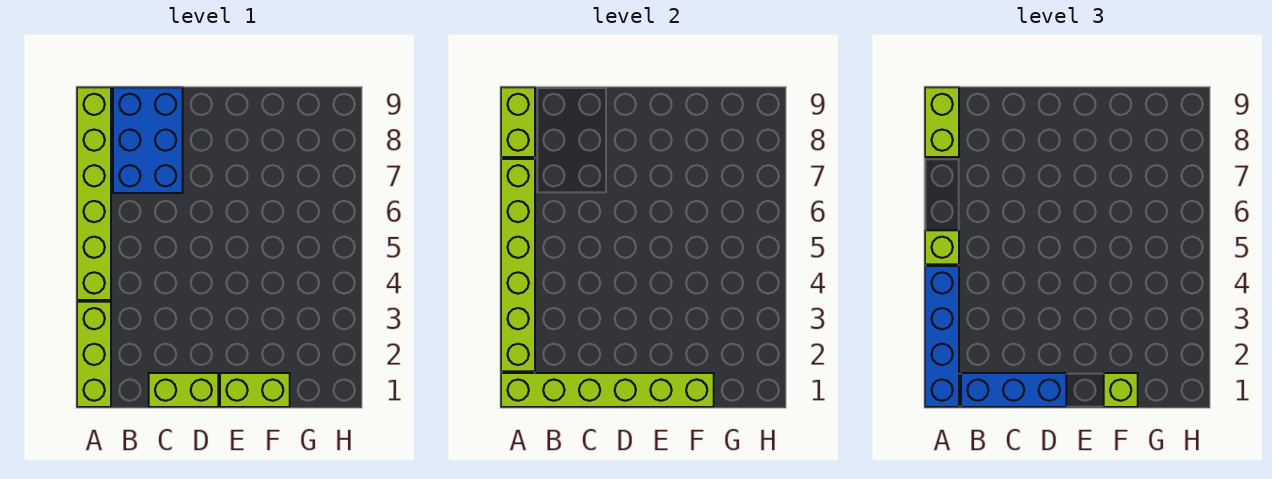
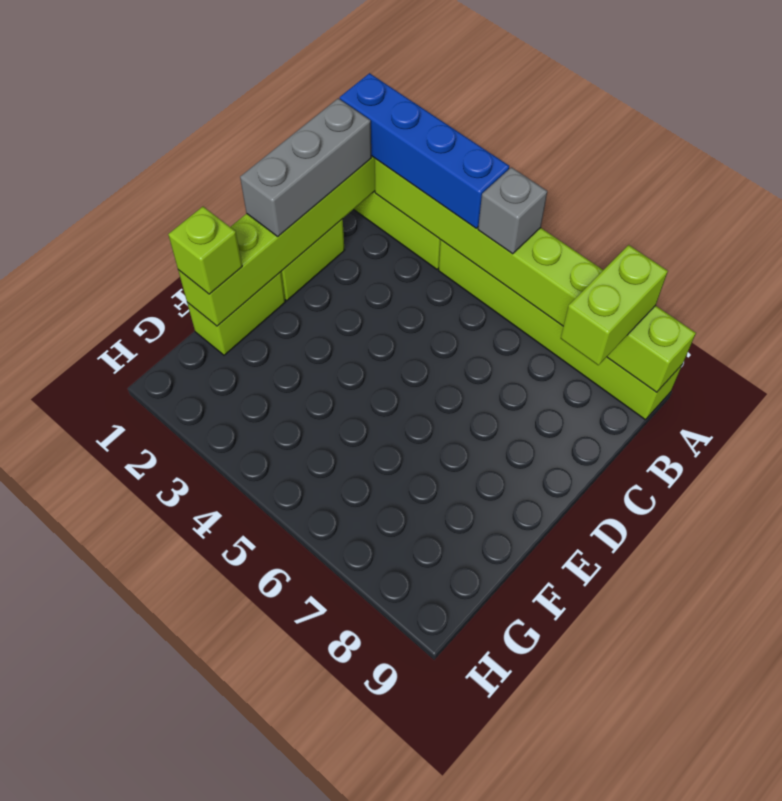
lime brick A5 level 3 -> grey brick A5 level 3
lime brick A8:A9 level 3 -> lime brick A8:B8 level 3
blue brick B1:D1 level 3 -> grey brick B1:D1 level 3
blue brick B7:C9 level 1 -> none

